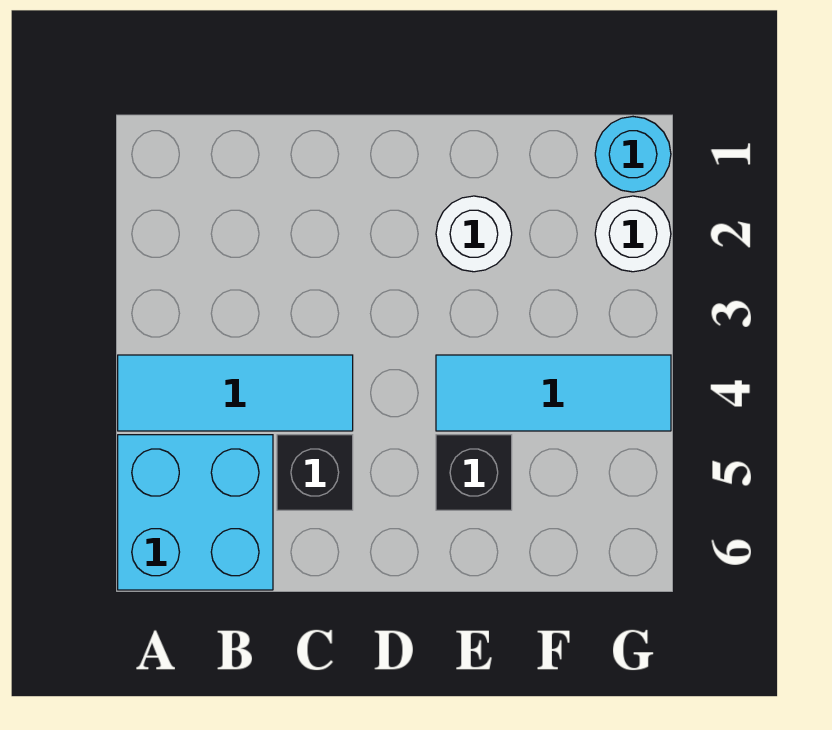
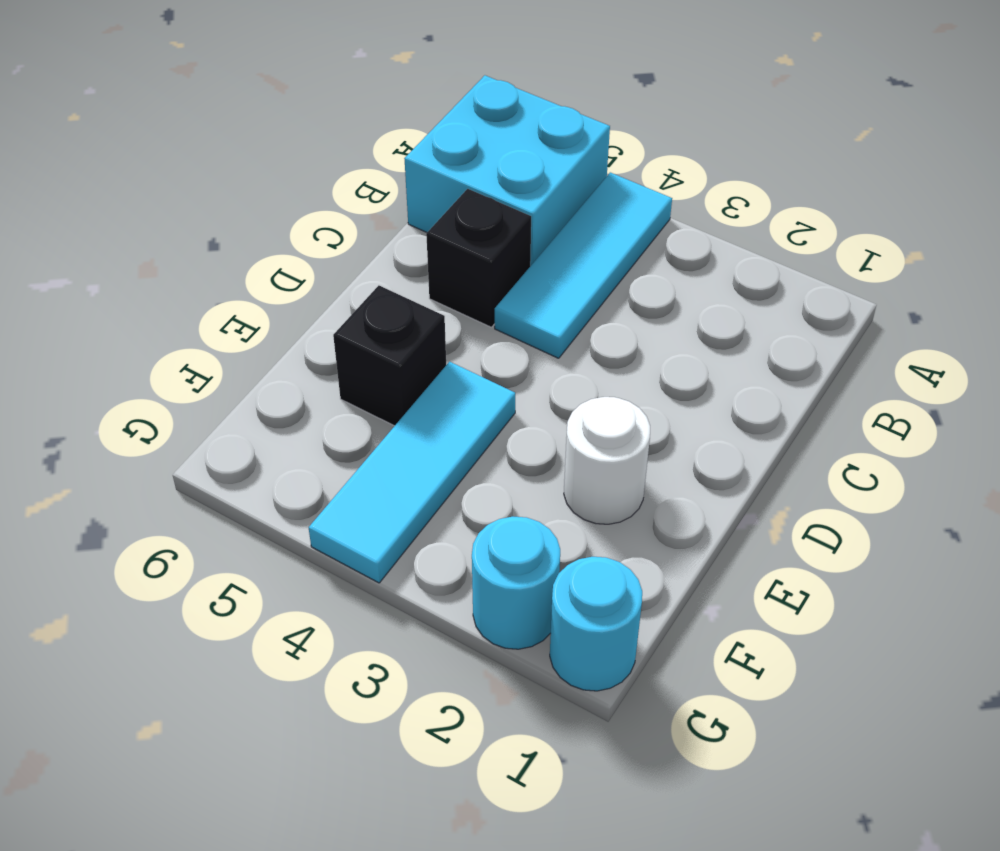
white round brick G2 level 1 -> cyan round brick G2 level 1

